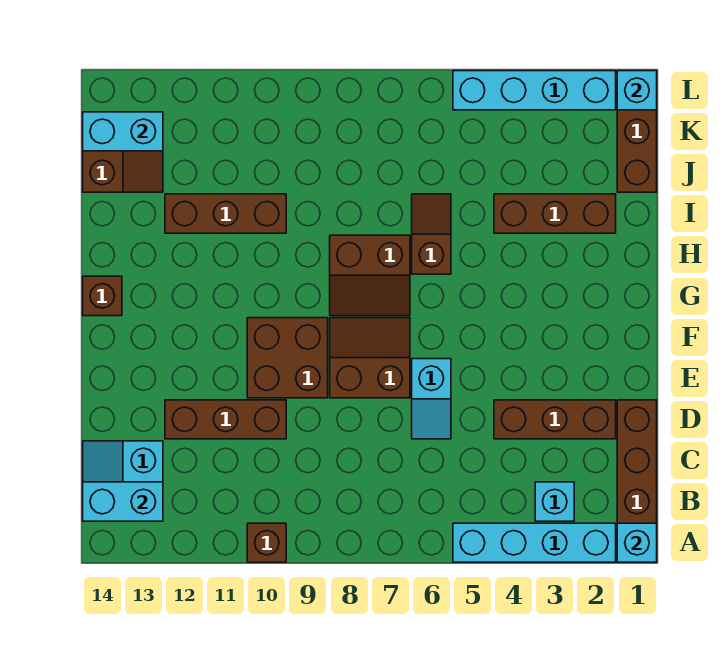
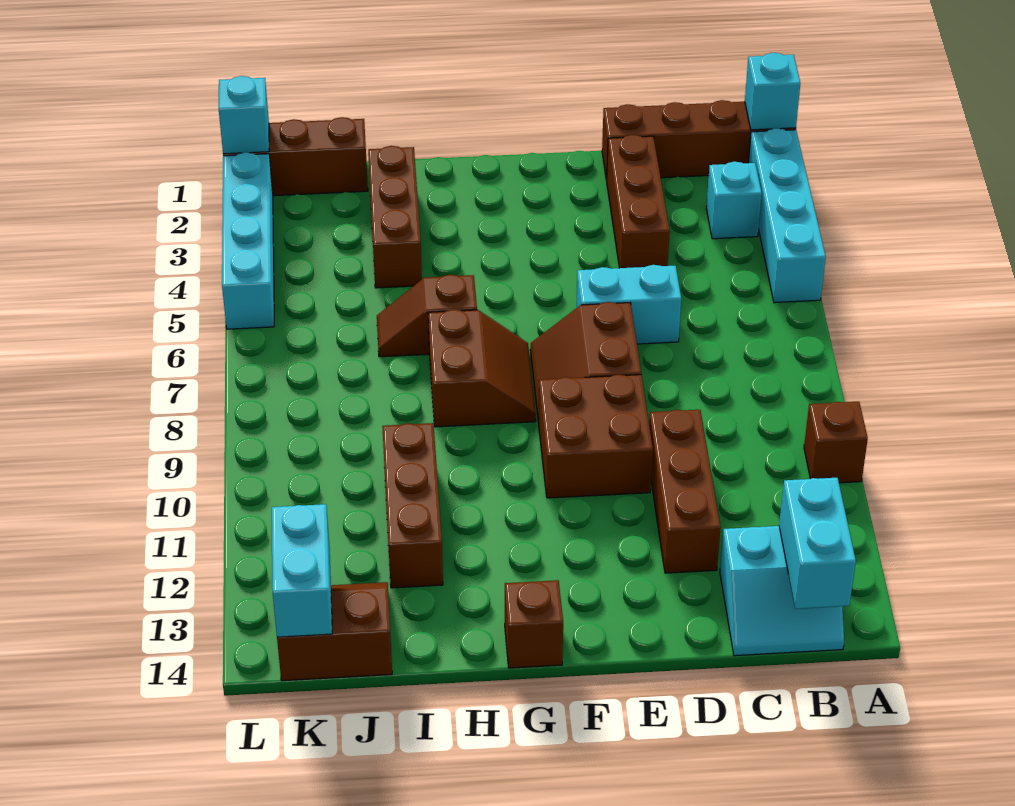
cyan slope D6:E6 level 1 top E -> cyan brick D6:E6 level 1

